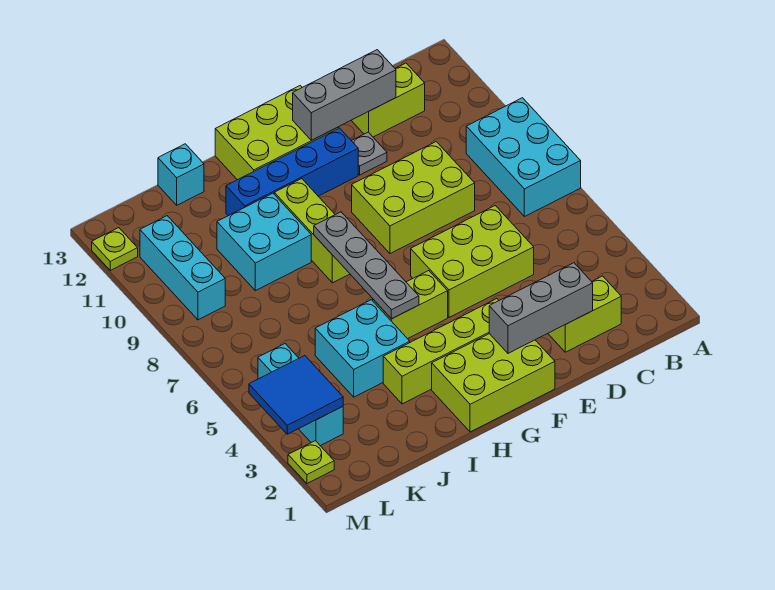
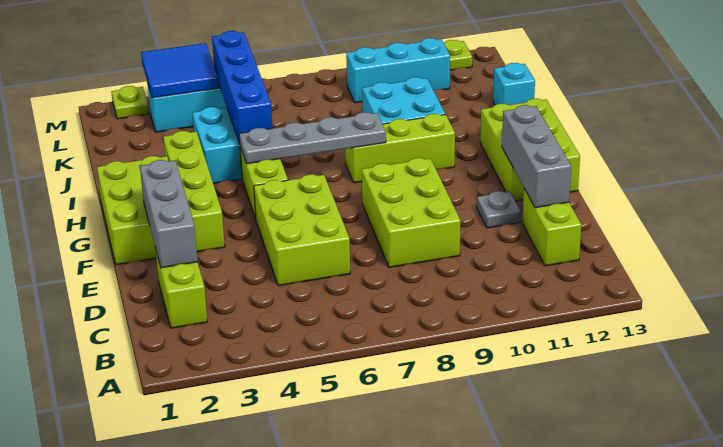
cyan brick A7:B9 level 1 -> none
blue brick F11:I11 level 1 -> blue brick I5:L5 level 2

